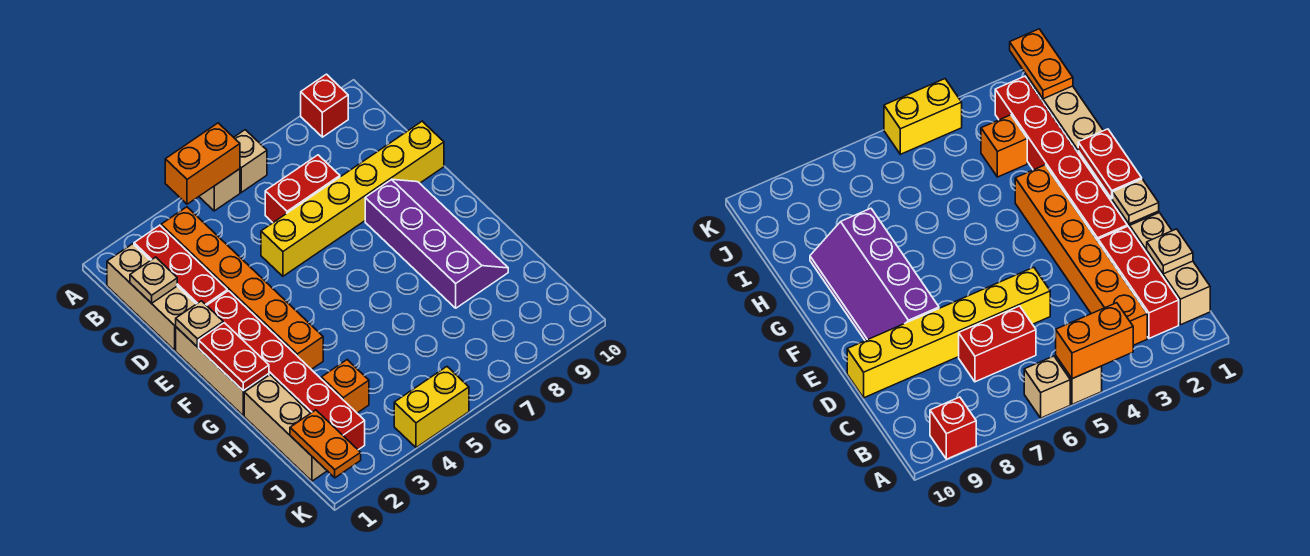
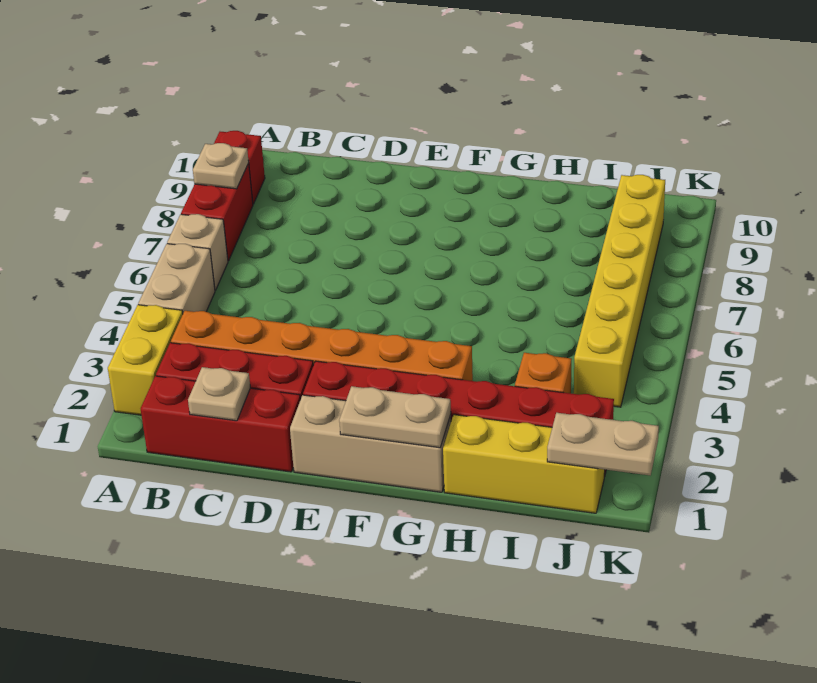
orange brick A4:A5 level 2 -> none
tan brick A5 level 1 -> tan brick A4:A5 level 1
tan brick B1:D1 level 1 -> red brick B1:D1 level 1
red brick C6:C7 level 1 -> red brick A7:A8 level 1
yellow brick D5:D10 level 1 -> yellow brick J4:J9 level 1
tan plate E1 level 2 -> tan plate A8 level 2
purple slope E8:H9 level 1 top 8 -> none
red plate F1:G1 level 2 -> tan plate F1:G1 level 2
tan brick H1:J1 level 1 -> yellow brick H1:J1 level 1
orange plate J1:K1 level 2 -> tan plate J1:K1 level 2
yellow brick K4:K5 level 1 -> yellow brick A2:A3 level 1

